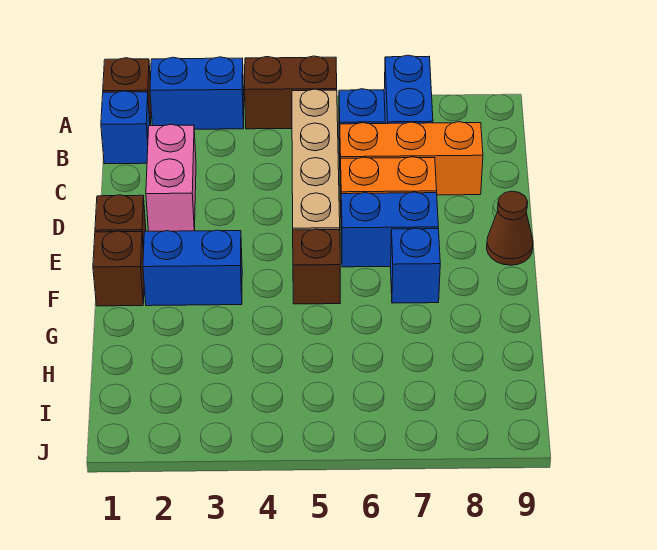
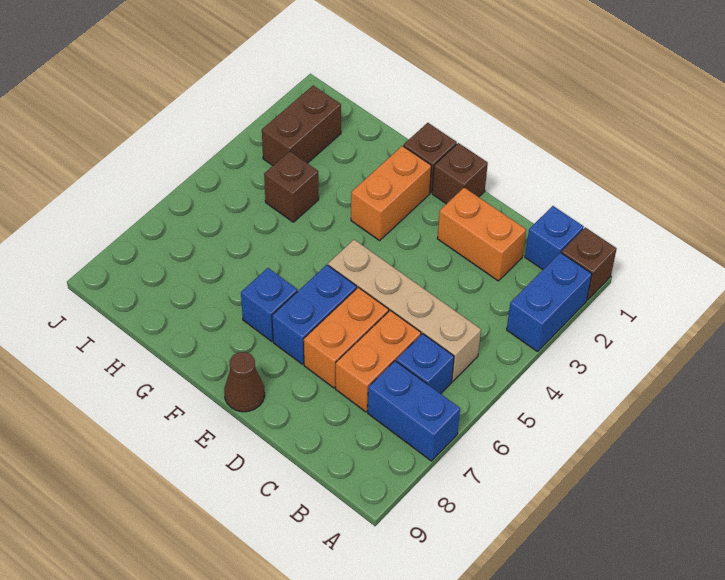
brown brick A4:A5 level 1 -> brown brick I2:I3 level 1
pink brick C2:D2 level 1 -> orange brick C2:D2 level 1
orange brick C6:C8 level 1 -> orange brick C6:C7 level 1
blue brick F2:F3 level 1 -> orange brick F2:F3 level 1
brown brick F5 level 1 -> brown brick H4 level 1

